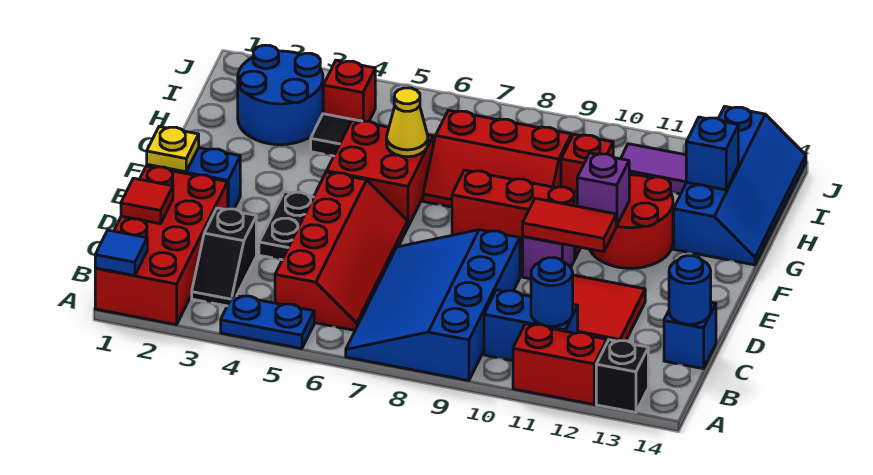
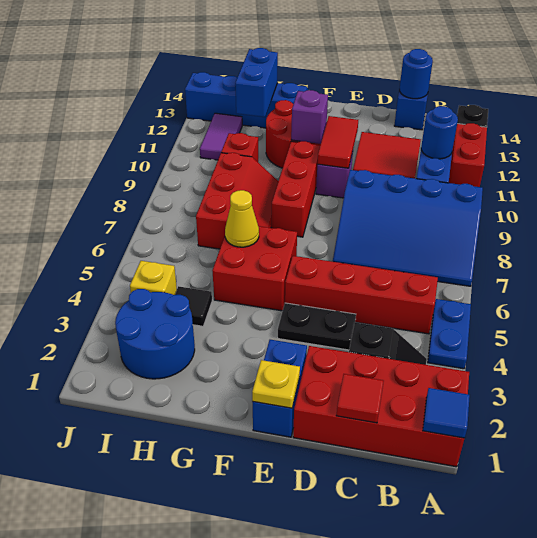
blue brick H13 level 2 -> blue brick H12:H13 level 2
red brick I4 level 1 -> yellow brick I4 level 1

